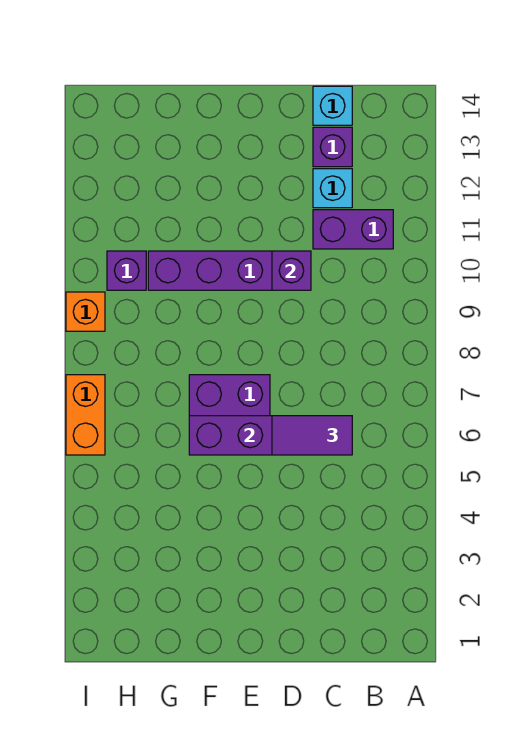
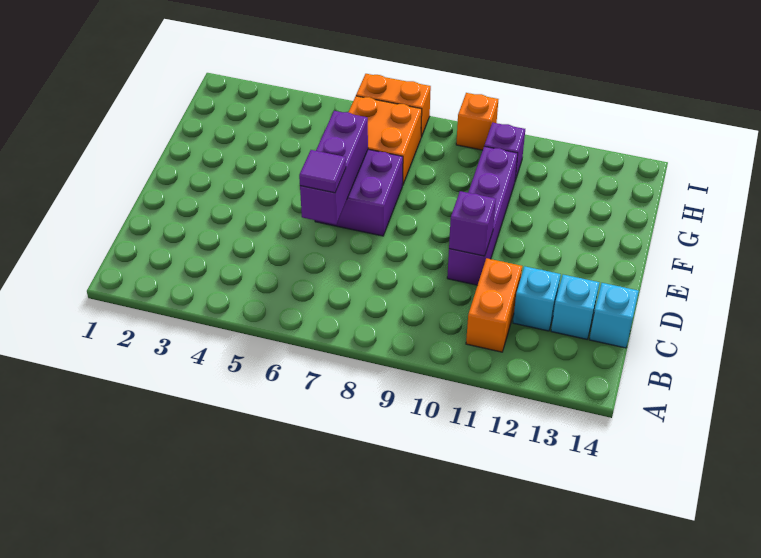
purple brick B11:C11 level 1 -> orange brick B11:C11 level 1
purple tile C6:D6 level 3 -> purple tile D6 level 3
purple brick C13 level 1 -> cyan brick C13 level 1
none -> orange brick G6:H7 level 1

